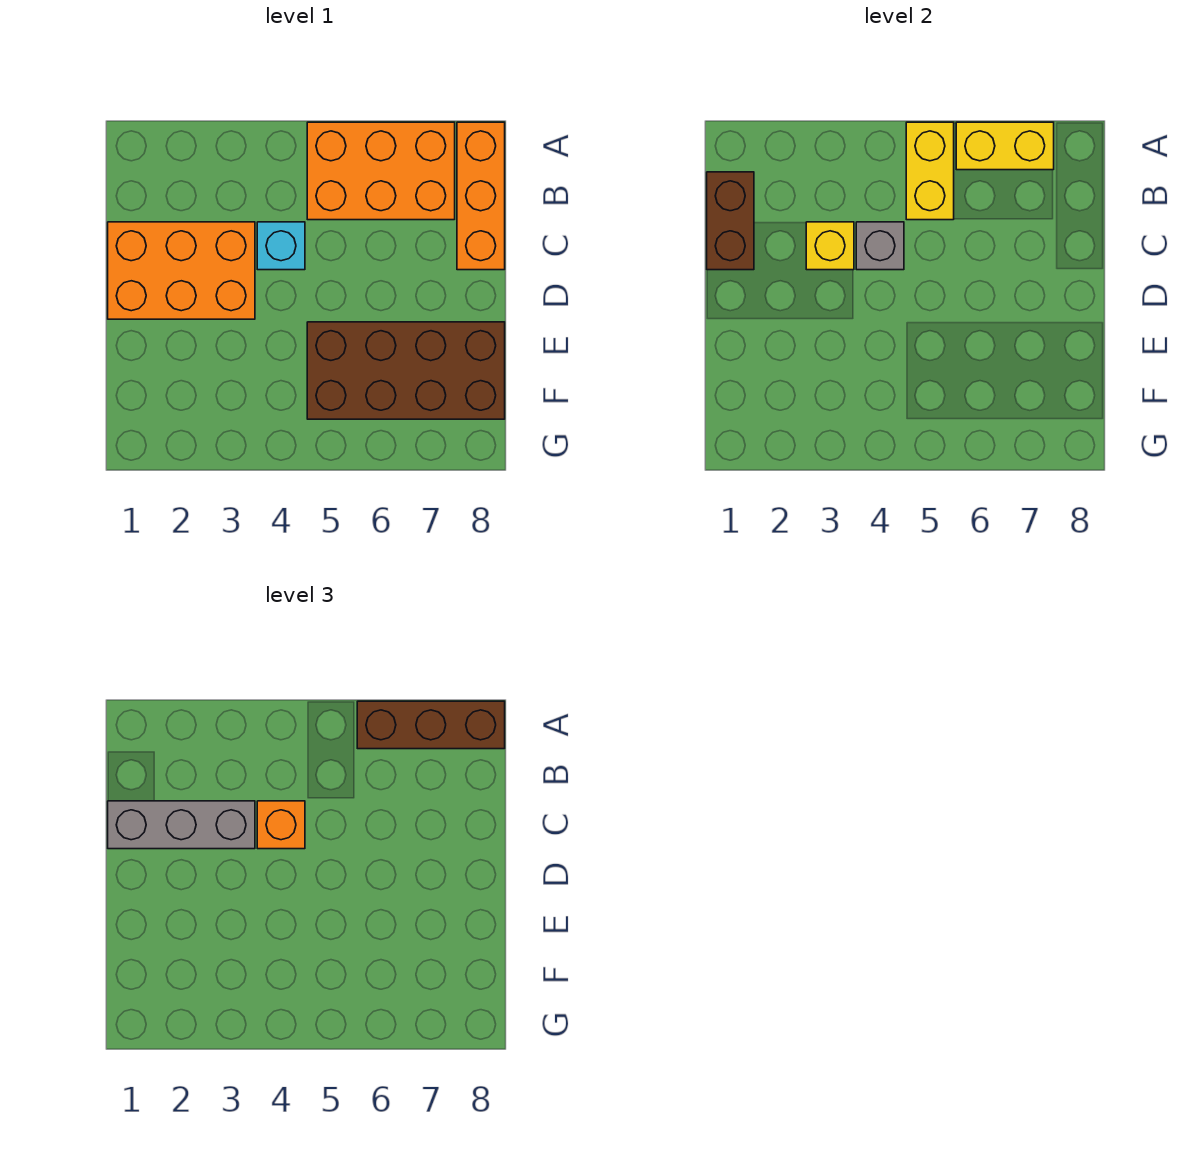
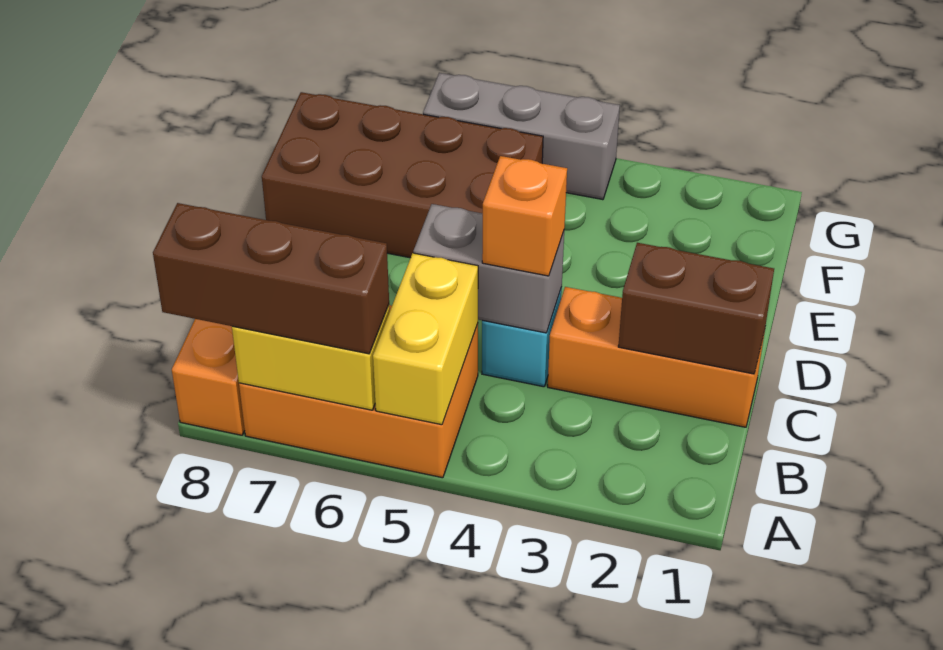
brown brick B1:C1 level 2 -> brown brick C1:C2 level 2
orange brick C1:D3 level 1 -> orange brick C1:C3 level 1
grey brick C1:C3 level 3 -> grey brick G4:G6 level 1
yellow brick C3 level 2 -> none
grey brick C4 level 2 -> grey brick C4:C5 level 2

